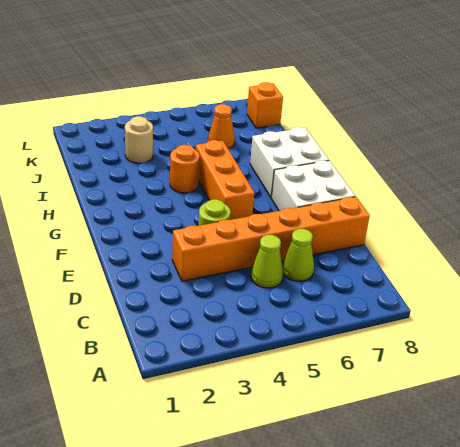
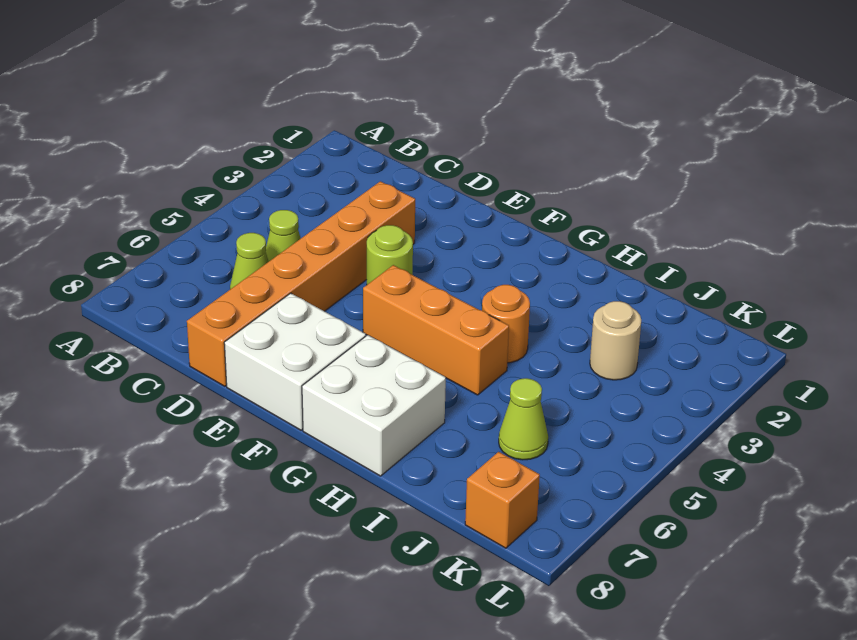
orange cone J6 level 1 -> lime cone J6 level 1

